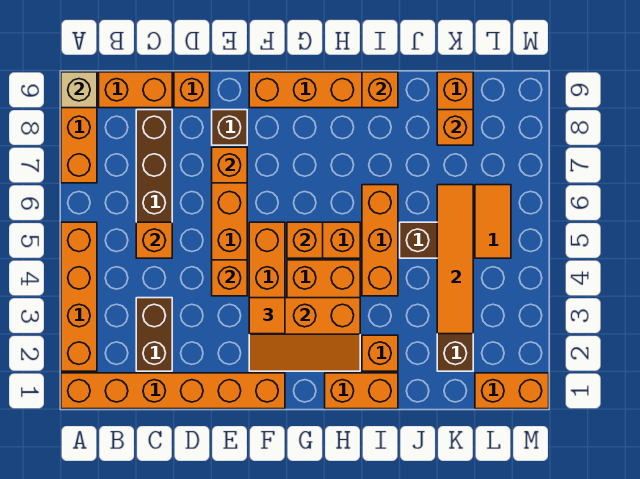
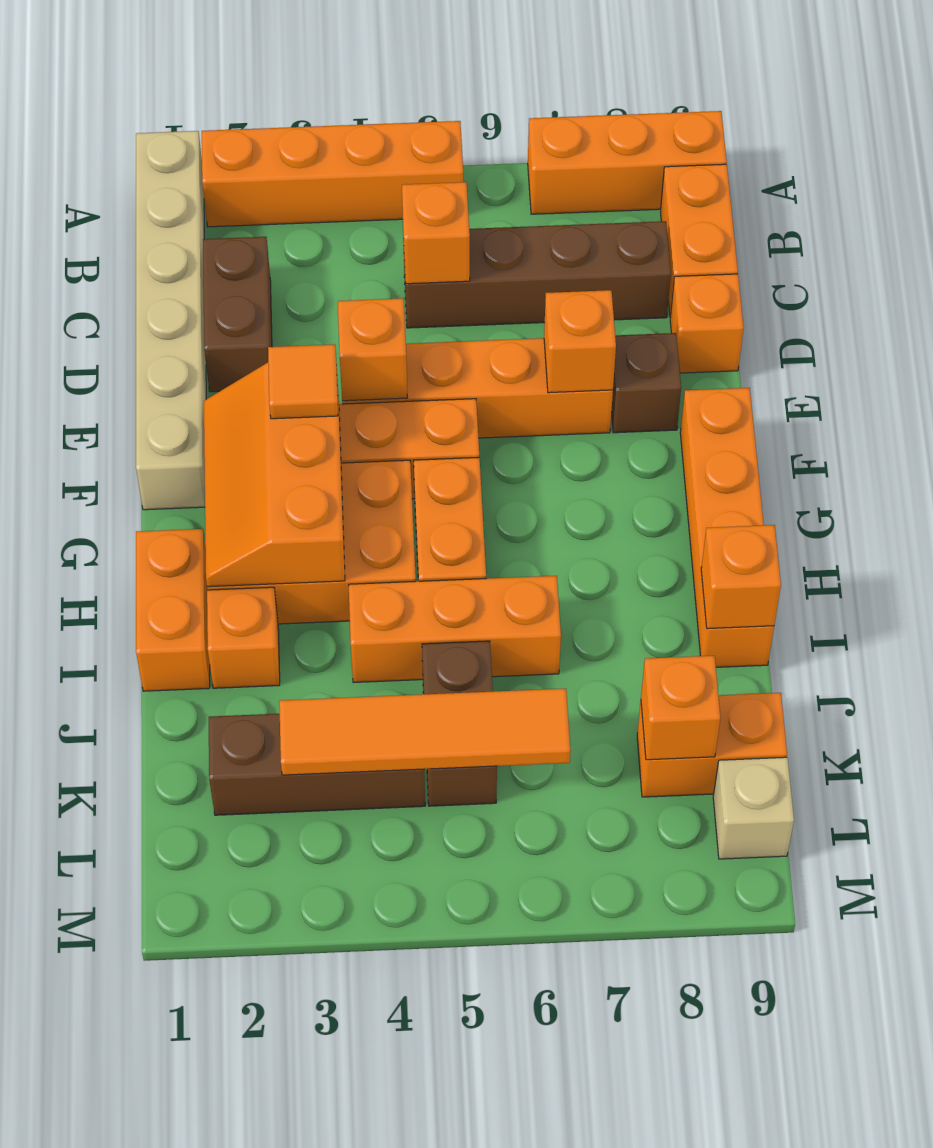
orange brick A1:F1 level 1 -> tan brick A1:F1 level 1
tan brick A9 level 2 -> tan brick L9 level 1
brown brick C2:C3 level 1 -> brown brick C2:D2 level 1
orange brick G5 level 2 -> none
orange brick L1:M1 level 1 -> none
orange tile L5:L6 level 1 -> none

